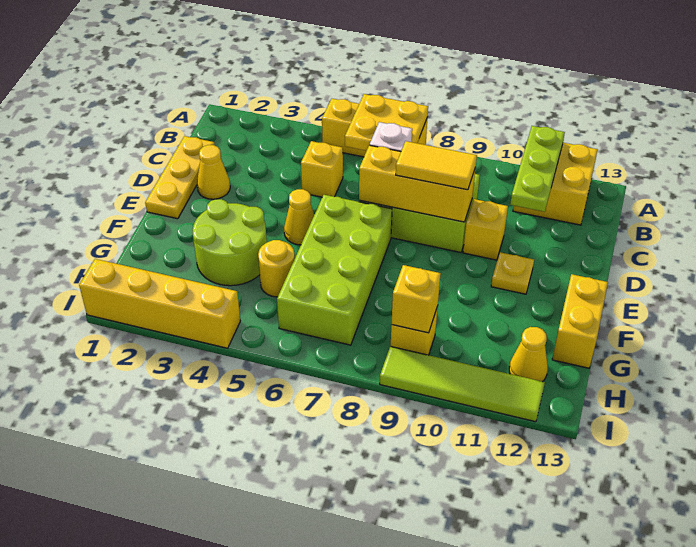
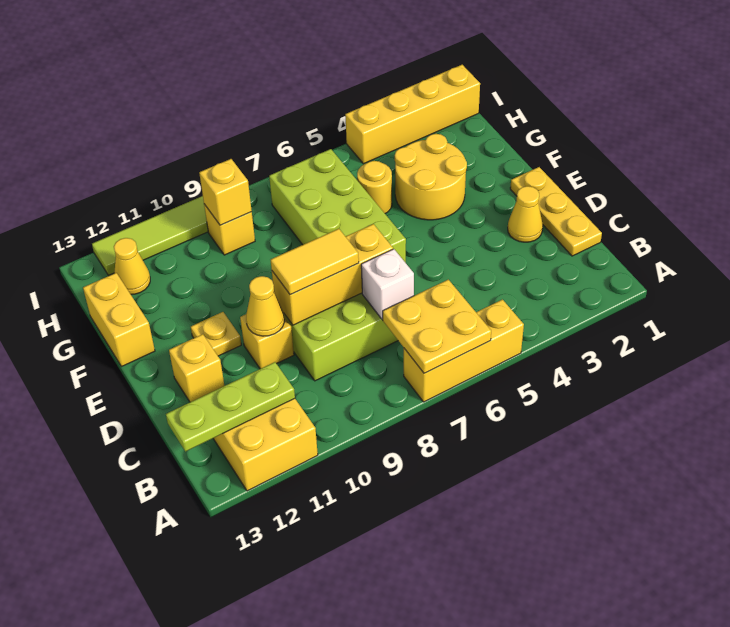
lime plate A11:C11 level 2 -> lime plate B11:B13 level 2
yellow brick C5 level 1 -> yellow brick D12 level 1
yellow cone E5 level 1 -> yellow cone D10 level 2
lime round brick F3:G4 level 1 -> yellow round brick F3:G4 level 1

